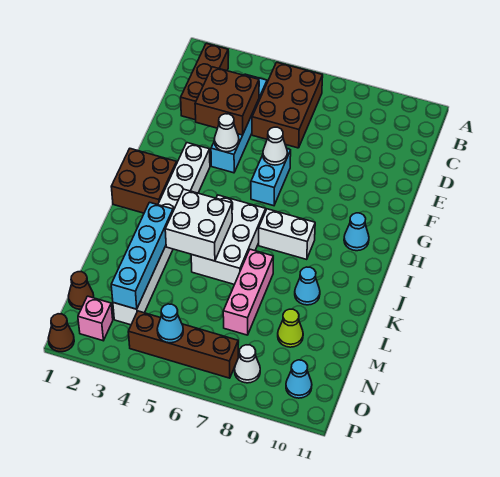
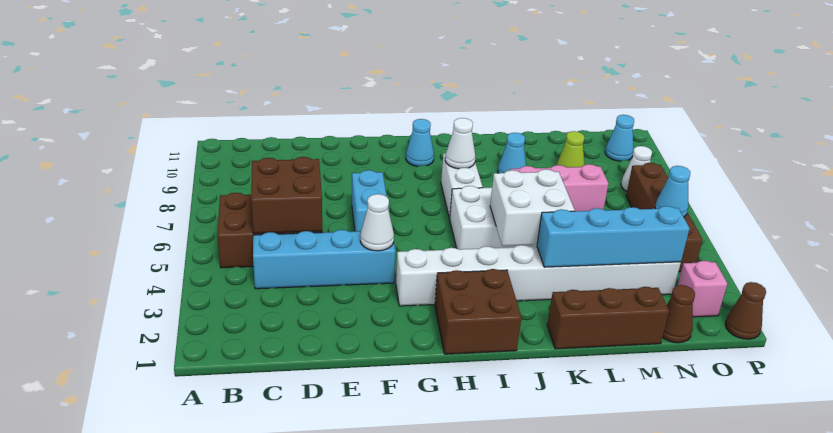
brown brick B2:D2 level 1 -> brown brick K1:M1 level 1
brown brick D3:E4 level 2 -> brown brick C5:D6 level 2
cyan brick F6:G6 level 1 -> cyan brick F6:F7 level 1
white cone F6 level 2 -> white cone I8 level 2

